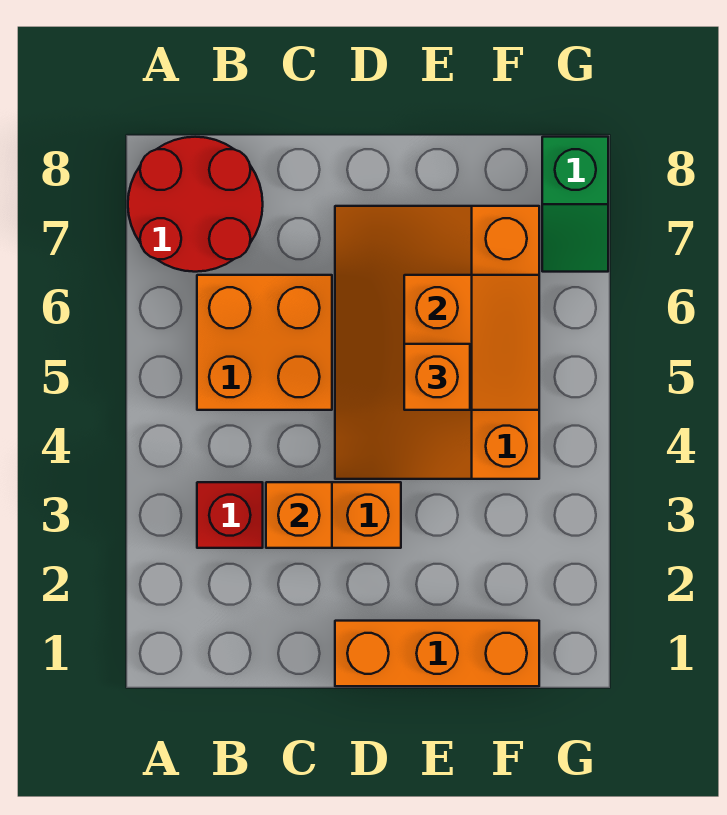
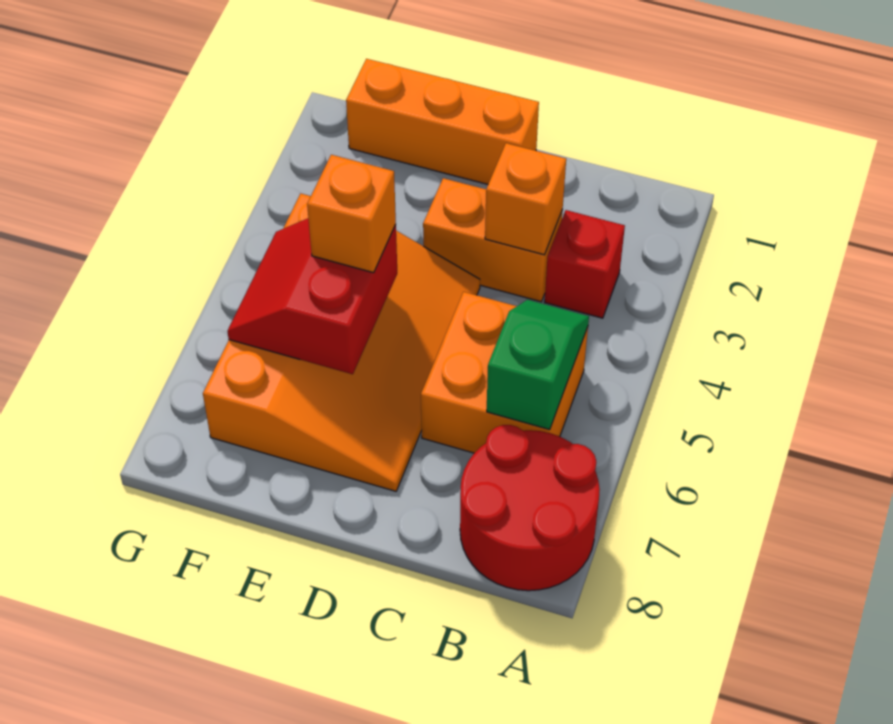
orange slope E5:F6 level 2 top E -> red slope E5:F6 level 2 top E
green slope G7:G8 level 1 top 8 -> green slope B5:B6 level 2 top 6

